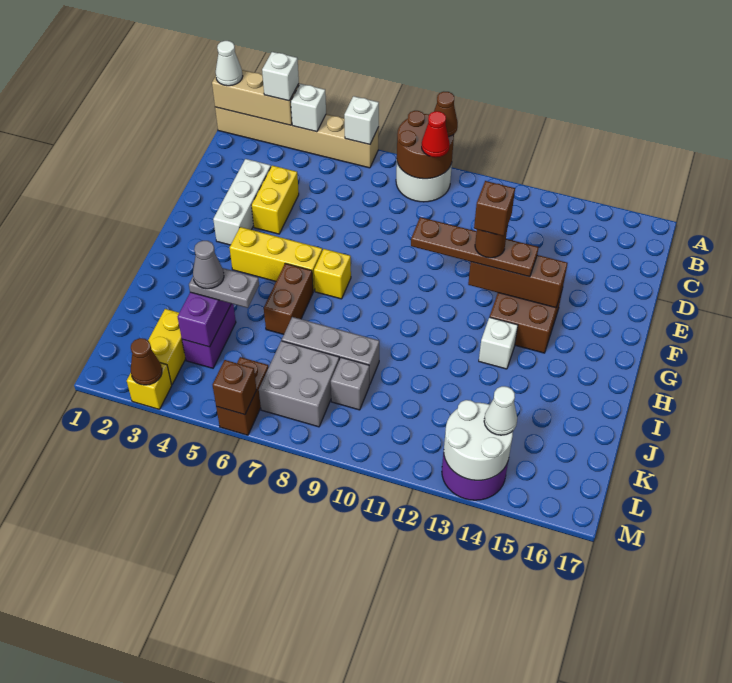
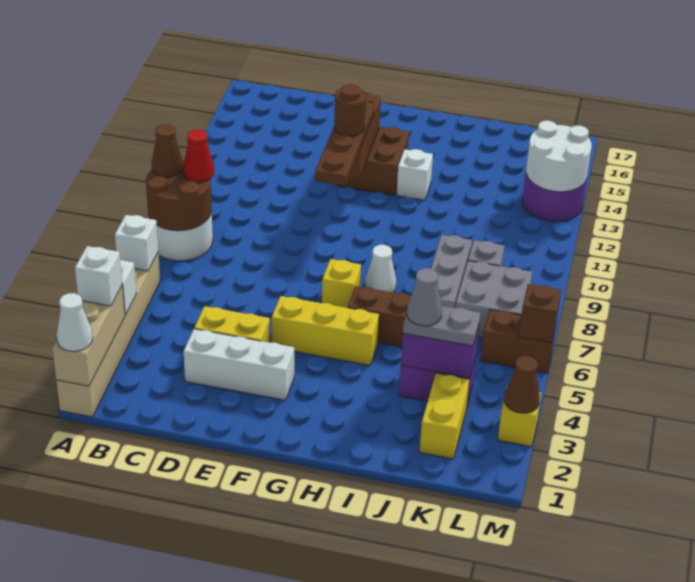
brown brick F12 level 5 -> none
yellow brick G4:G6 level 1 -> yellow brick F5:H5 level 1
grey plate J4:J5 level 3 -> grey plate J4:K4 level 3
yellow brick K3:L3 level 1 -> yellow brick K2:K3 level 1
white cone L14 level 3 -> white cone H8 level 1

